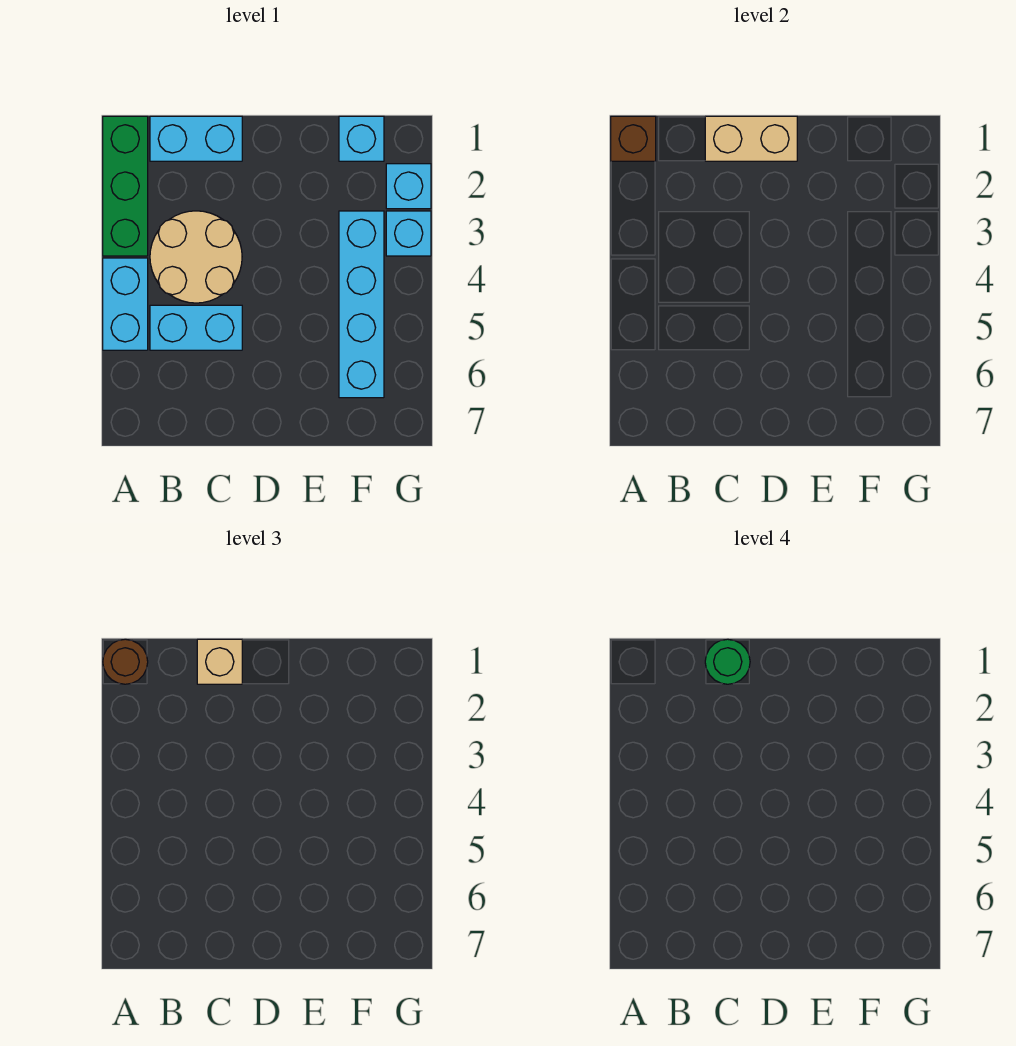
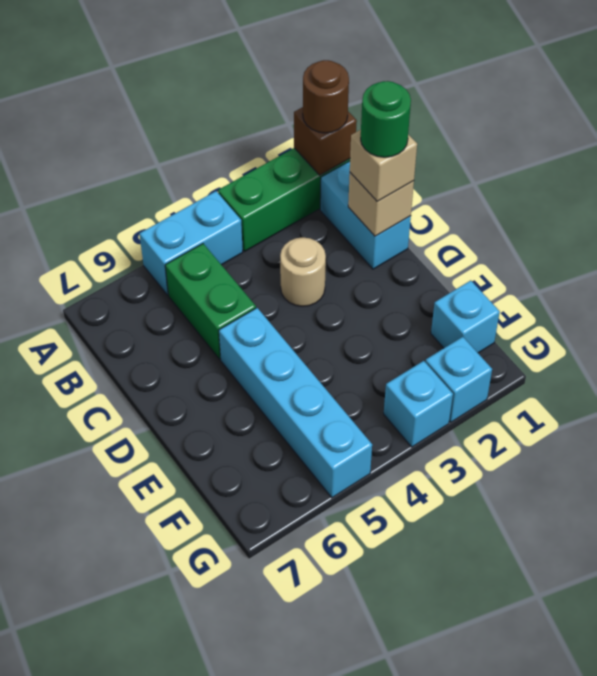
tan round brick B3:C4 level 1 -> tan round brick C3 level 1
cyan brick B5:C5 level 1 -> green brick B5:C5 level 1
tan brick C1:D1 level 2 -> tan brick C1 level 2
cyan brick F3:F6 level 1 -> cyan brick D5:G5 level 1

